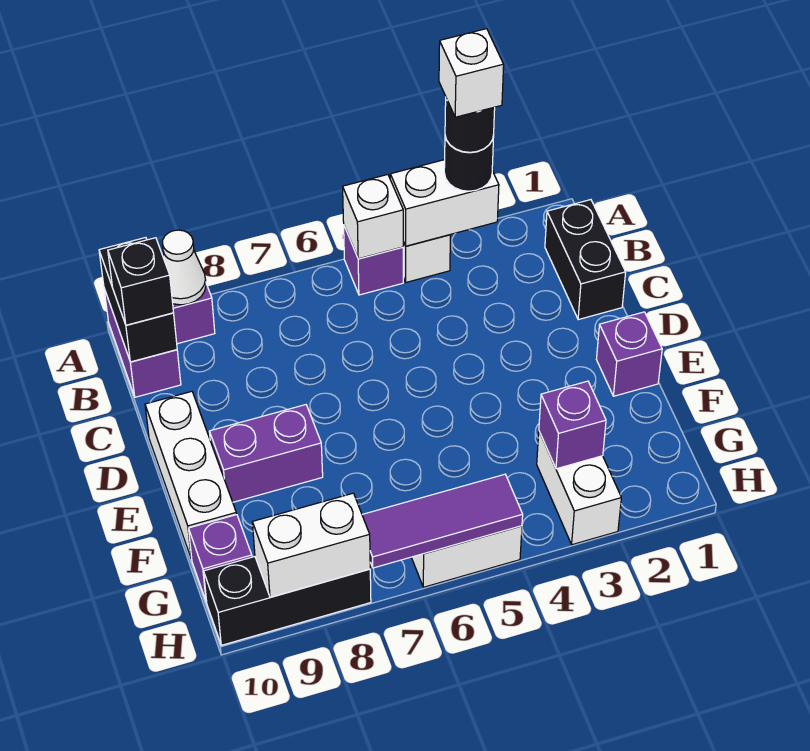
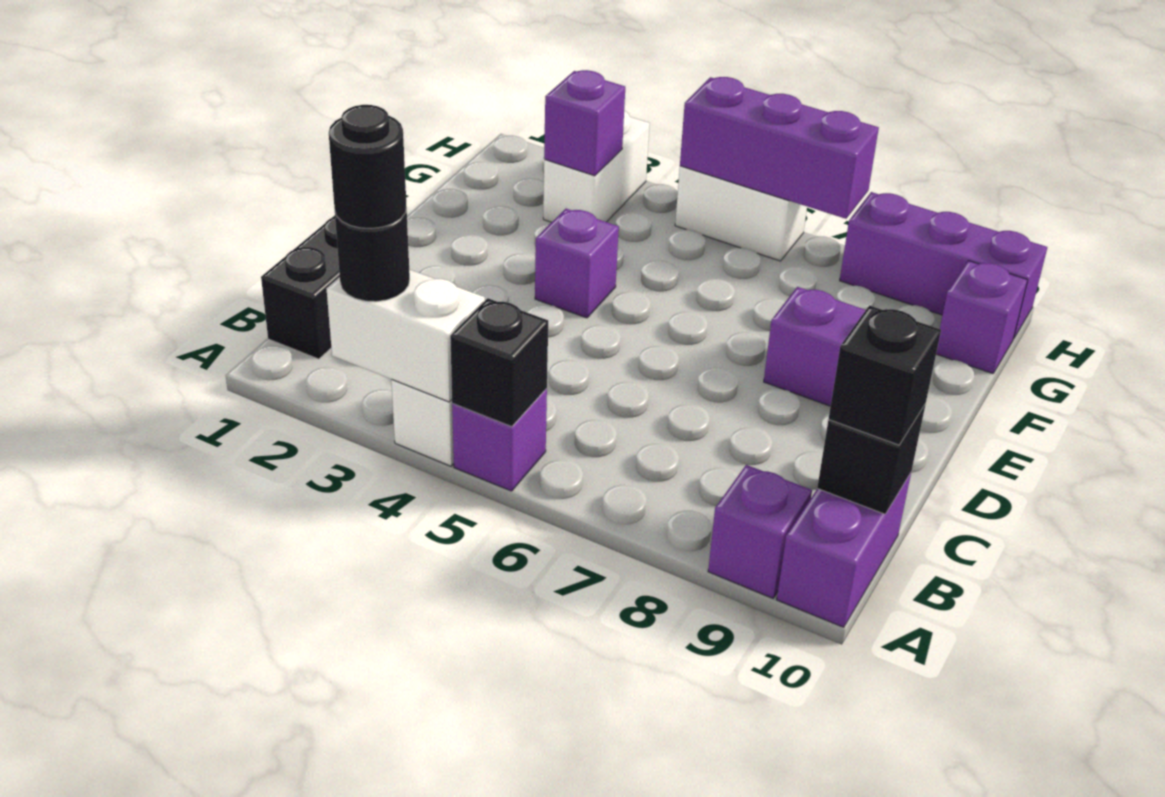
white brick A3 level 5 -> none
white brick A5 level 2 -> black brick A5 level 2
white cone A9 level 2 -> none
black brick A10:B10 level 2 -> black brick B10 level 2
white brick D10:F10 level 1 -> none
purple brick E1 level 1 -> purple brick E4 level 1
purple tile H5:H7 level 2 -> purple brick H5:H7 level 2
black brick H8:H10 level 1 -> purple brick H8:H10 level 1
white brick H8:H9 level 2 -> none

